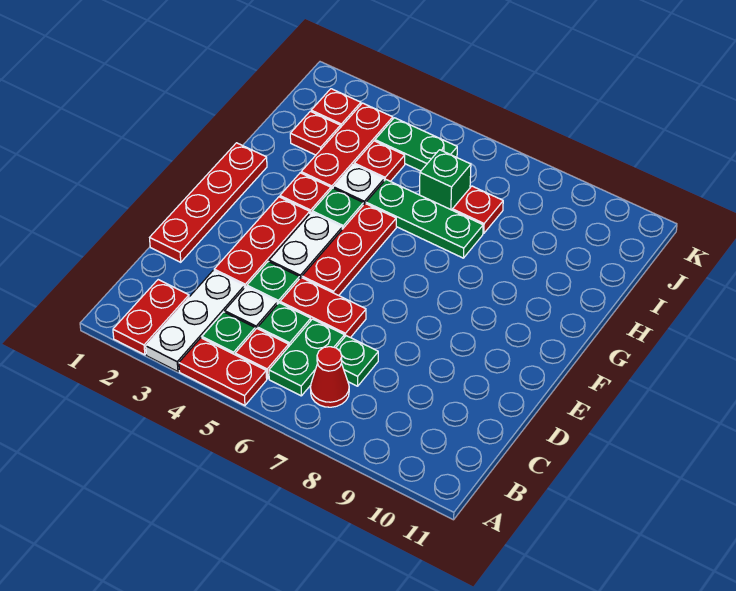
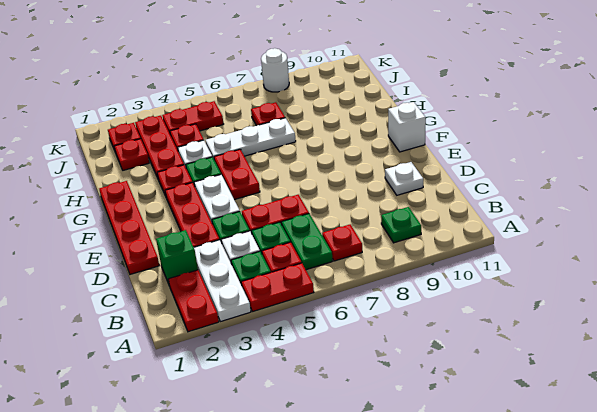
red cone B7 level 1 -> red plate B7 level 1
green plate C7 level 1 -> green plate B9 level 1
none -> white plate D10 level 1
red plate E5:G5 level 1 -> red plate F5:G5 level 1
none -> white brick F11 level 1
green plate H5:H7 level 1 -> white plate H5:H7 level 1
green brick I6 level 1 -> green brick C2 level 1
green plate J4:J5 level 1 -> red plate J4:J5 level 1
none -> white round brick K8 level 1

